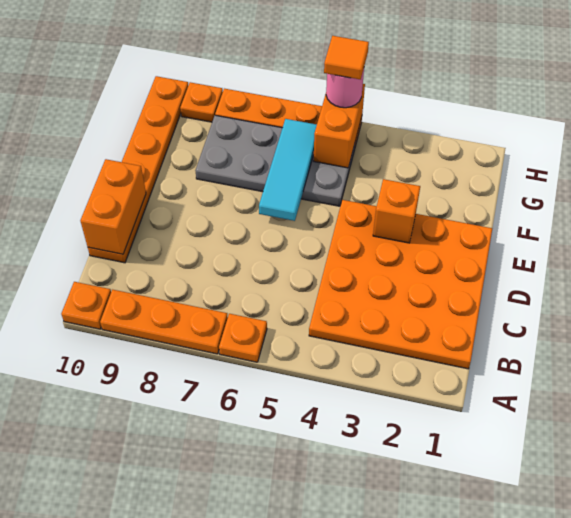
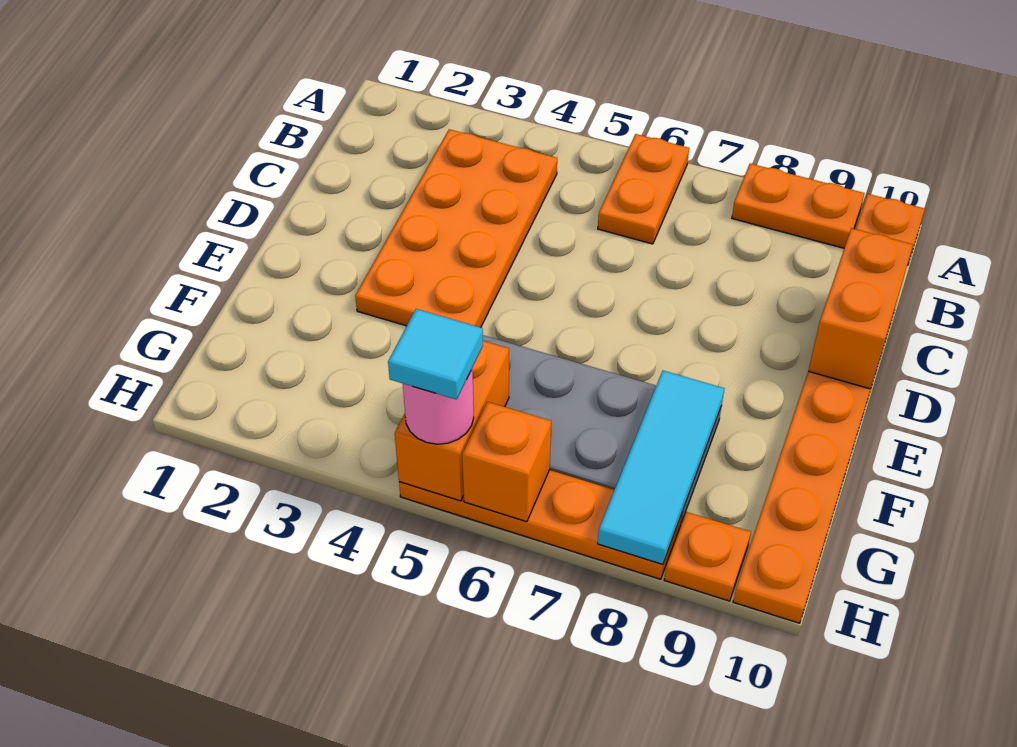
orange plate A6 level 1 -> orange plate A6:B6 level 1
orange plate A7:A9 level 1 -> orange plate A8:A9 level 1
orange plate B1:E4 level 1 -> orange plate B3:E4 level 1
orange brick E3 level 2 -> orange brick H6 level 2
cyan tile E6:G6 level 2 -> cyan tile F8:H8 level 2
orange tile H5 level 4 -> cyan tile H5 level 4

